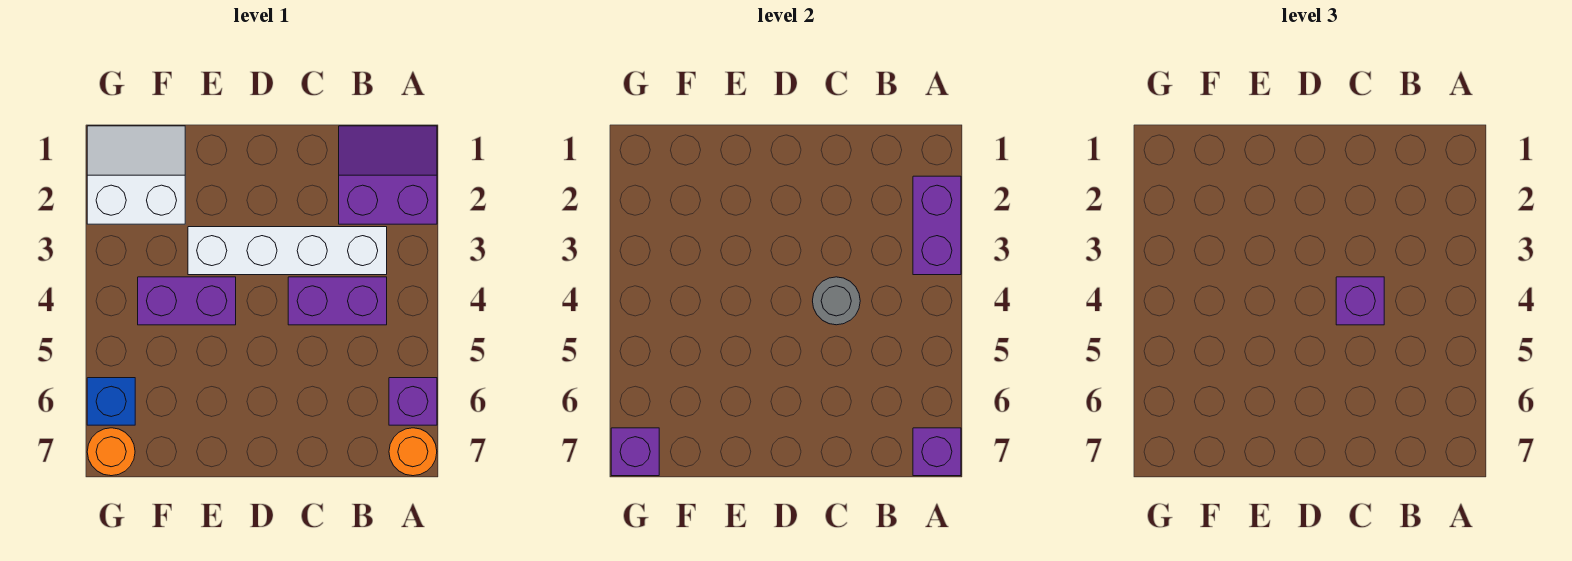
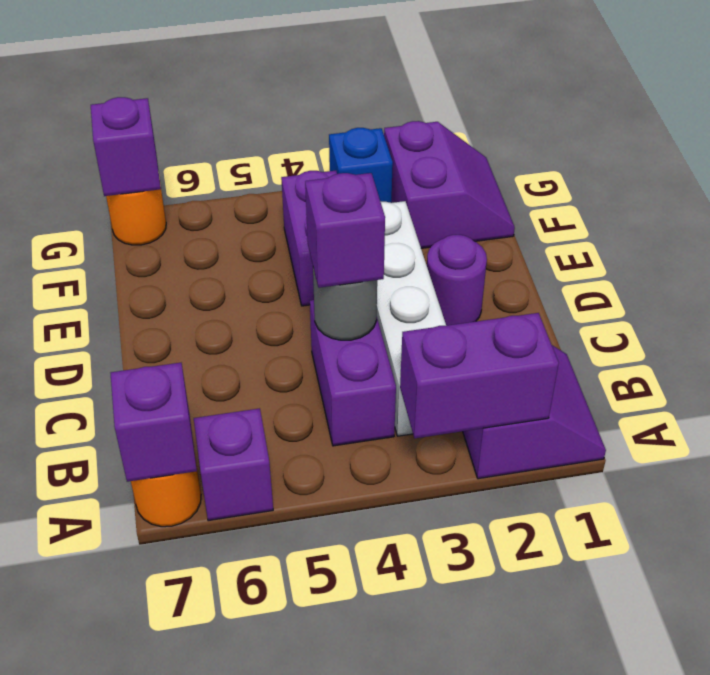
none -> purple round brick D2 level 1
white slope F1:G2 level 1 top 2 -> purple slope F1:G2 level 1 top 2
blue brick G6 level 1 -> blue brick G3 level 1

